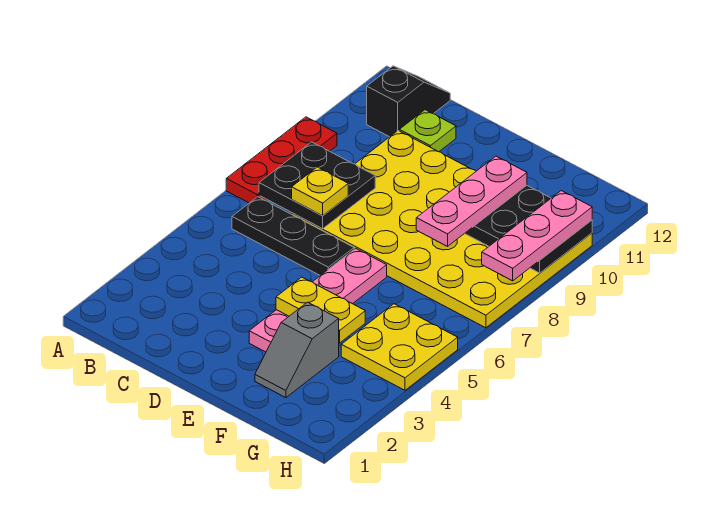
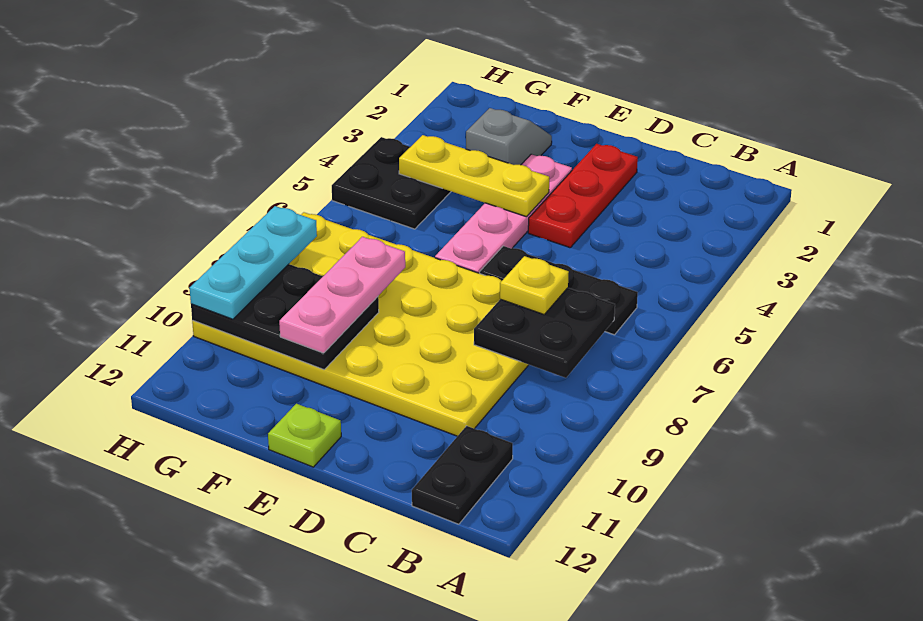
red plate A7:A9 level 1 -> red plate D2:D4 level 1
black slope B11:B12 level 1 top 11 -> black plate B11:B12 level 1
lime plate C11 level 1 -> lime plate E12 level 1
yellow plate E4:F4 level 2 -> yellow plate E4:G4 level 2
yellow plate G4:H5 level 1 -> black plate G4:H5 level 1
pink plate H8:H10 level 3 -> cyan plate H8:H10 level 3

